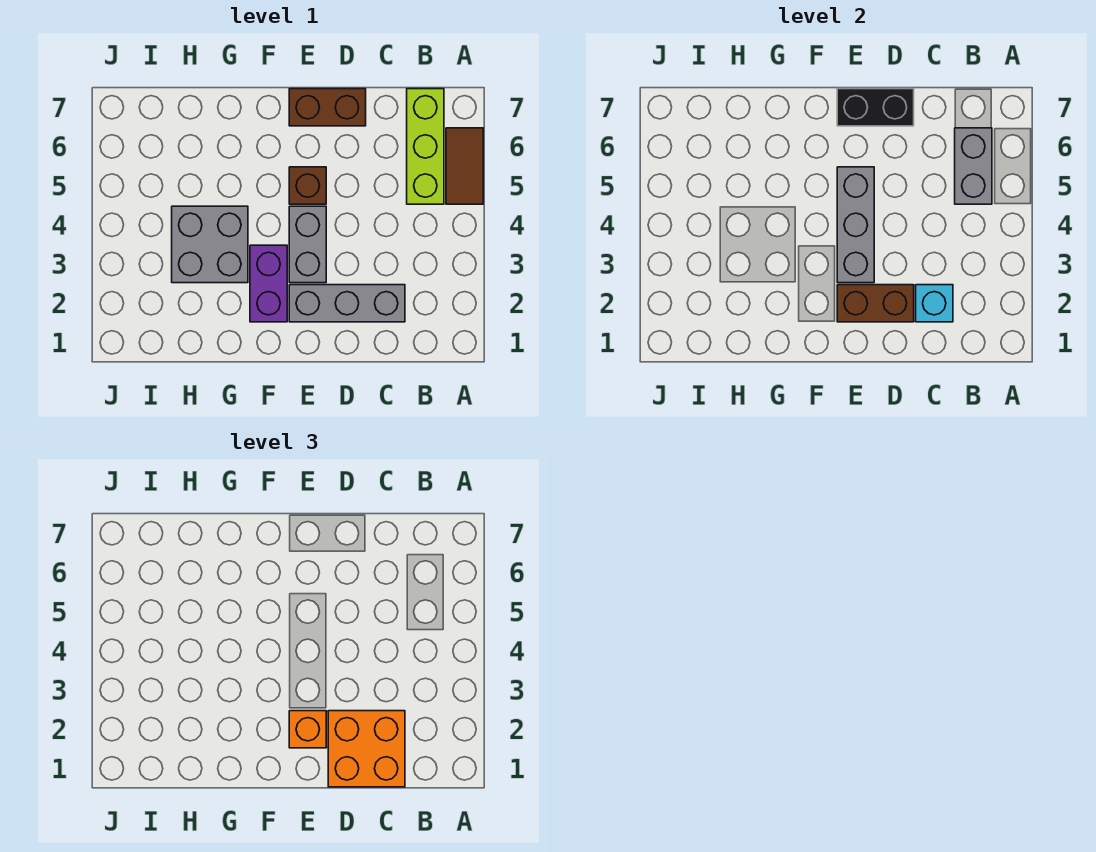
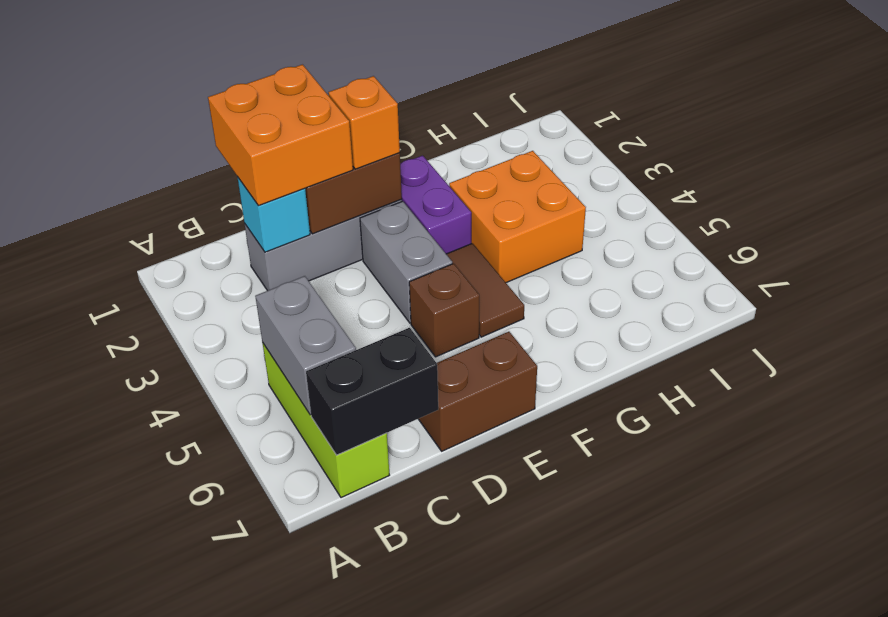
brown tile A5:A6 level 1 -> brown tile F4:F5 level 1
black brick D7:E7 level 2 -> black brick B7:C7 level 2
grey brick E3:E5 level 2 -> none
grey brick G3:H4 level 1 -> orange brick G3:H4 level 1

